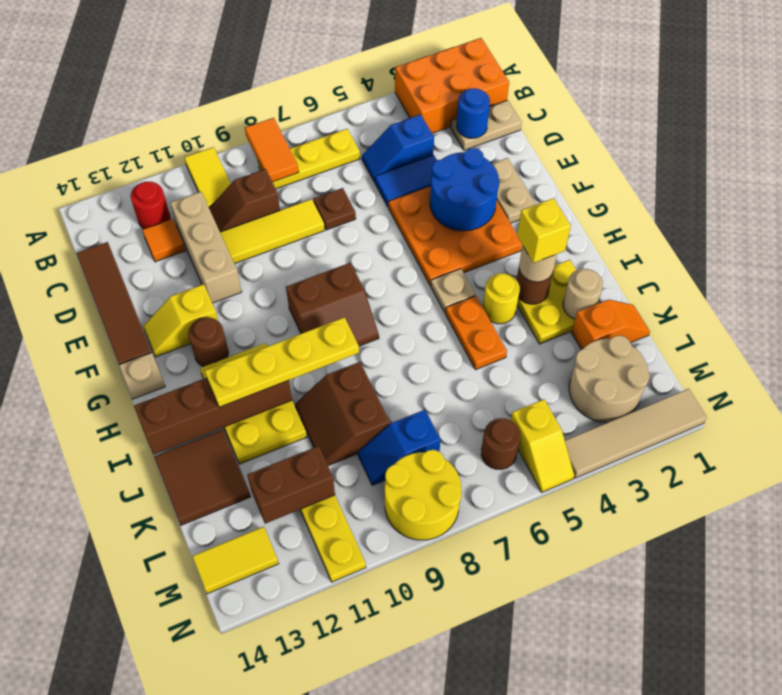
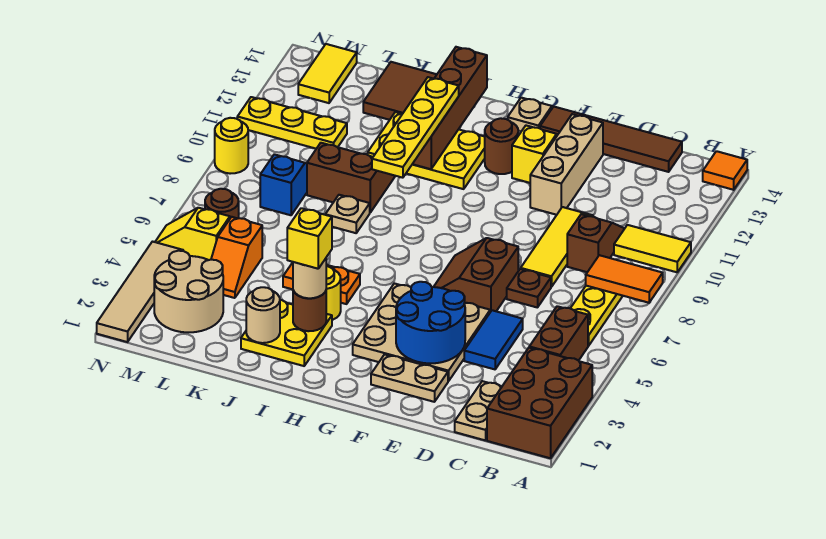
orange brick A1:B3 level 1 -> brown brick A1:B3 level 1
red round brick B12 level 1 -> none
blue round brick C2 level 2 -> none
blue slope C4:C5 level 1 top 4 -> none
tan brick C11:E11 level 1 -> tan brick E11:E13 level 1
orange tile C12 level 1 -> orange tile A14 level 1
orange plate E3:G5 level 1 -> tan plate E3:G5 level 1
brown slope G8:H9 level 1 top G -> brown slope E6:F7 level 1 top E
tan plate H5 level 1 -> tan plate J8 level 1
orange slope K1:K2 level 1 top 2 -> orange slope L4:L5 level 1 top 5
brown brick L11:L12 level 2 -> brown brick B4:B5 level 1
yellow round brick M8:N9 level 1 -> yellow round brick N9 level 1

